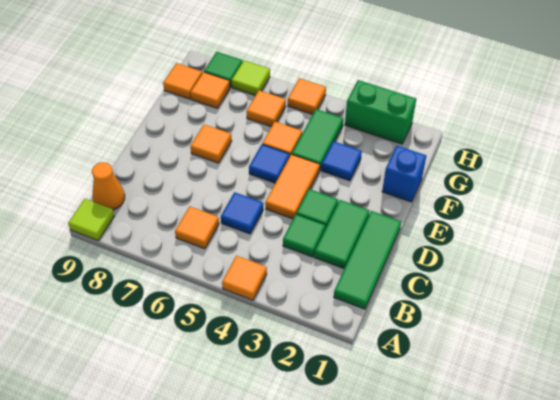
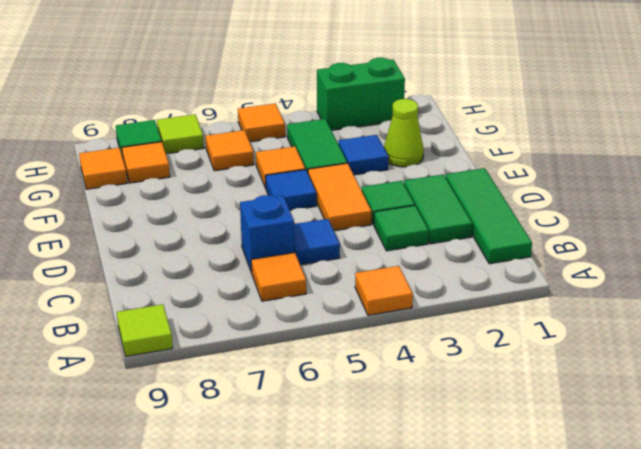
orange cone B9 level 1 -> none
orange tile E7 level 1 -> none
blue brick F1 level 1 -> blue brick C6 level 1
none -> lime cone F2 level 1

